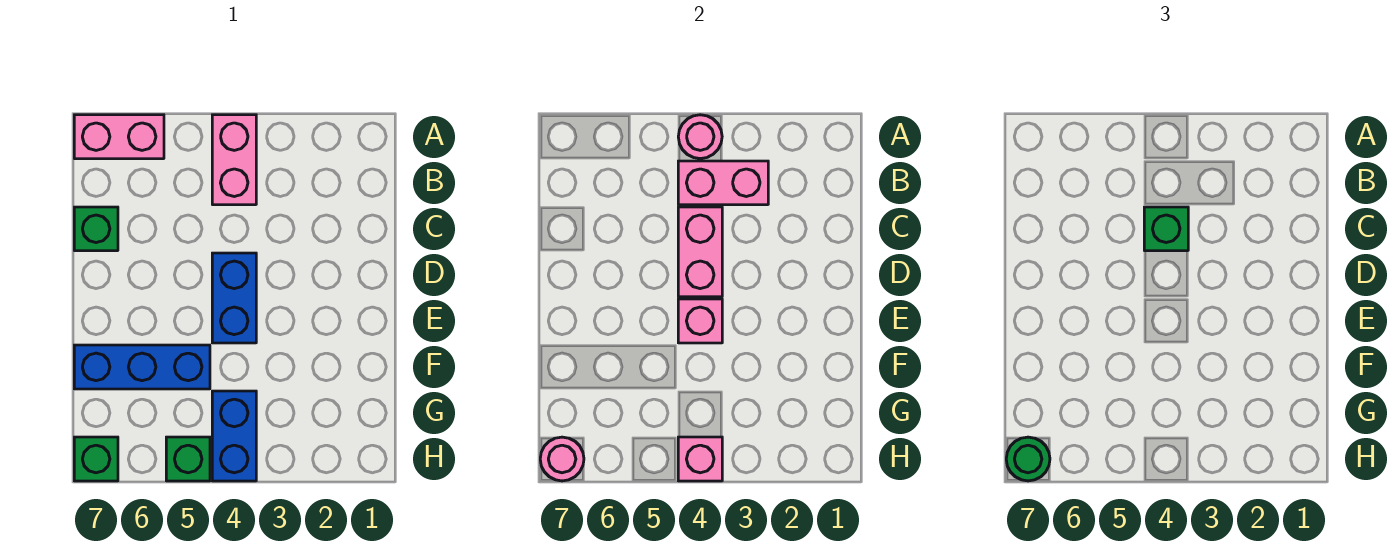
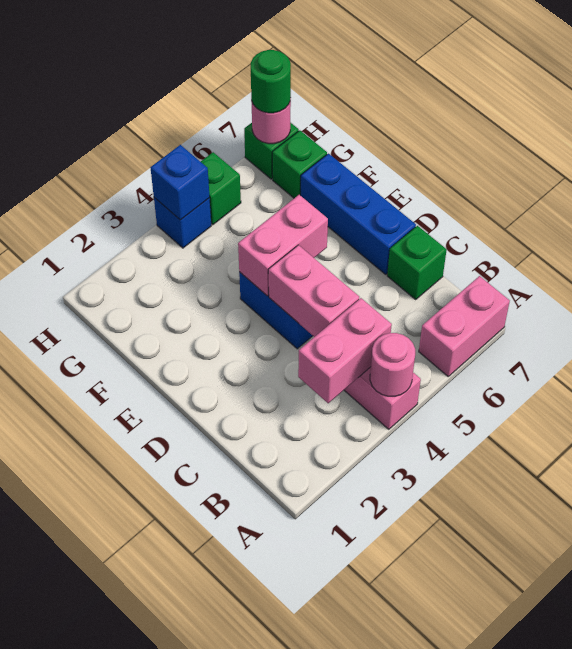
green brick C4 level 3 -> green brick G7 level 1
pink brick E4 level 2 -> pink brick E4:E5 level 2
blue brick F5:F7 level 1 -> blue brick D7:F7 level 1
blue brick G4:H4 level 1 -> blue brick H4 level 1
pink brick H4 level 2 -> blue brick H4 level 2

